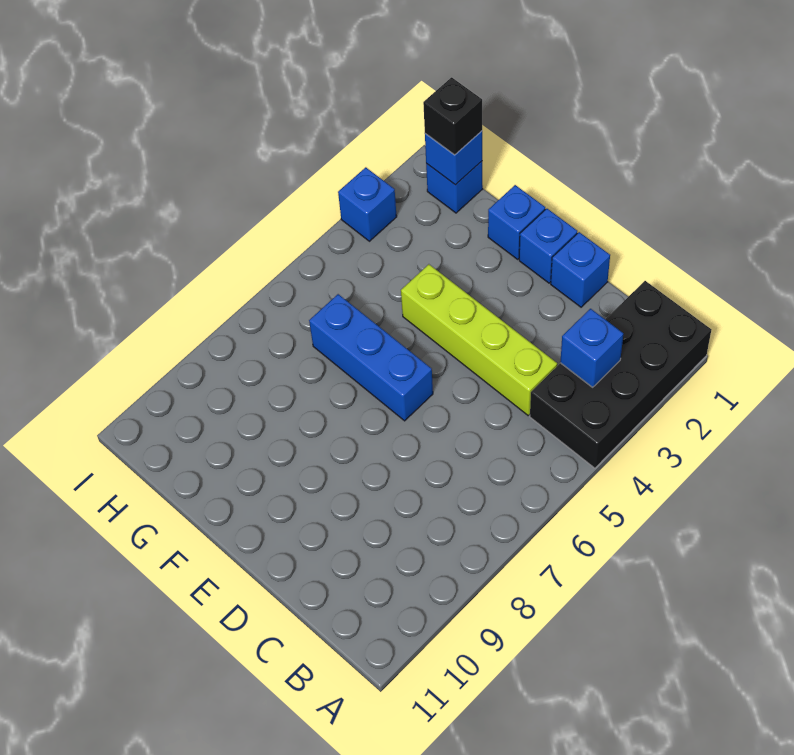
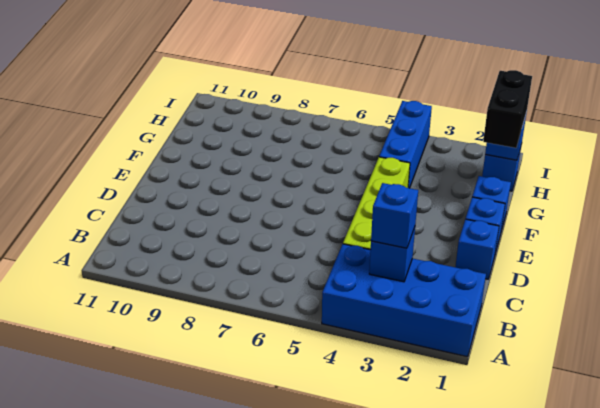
black brick A1:B4 level 1 -> blue brick A1:B4 level 1
blue brick E6:G6 level 1 -> blue brick G4:I4 level 1
black brick H1 level 3 -> black brick G1:H1 level 3
blue brick I3 level 1 -> blue brick B3 level 3

